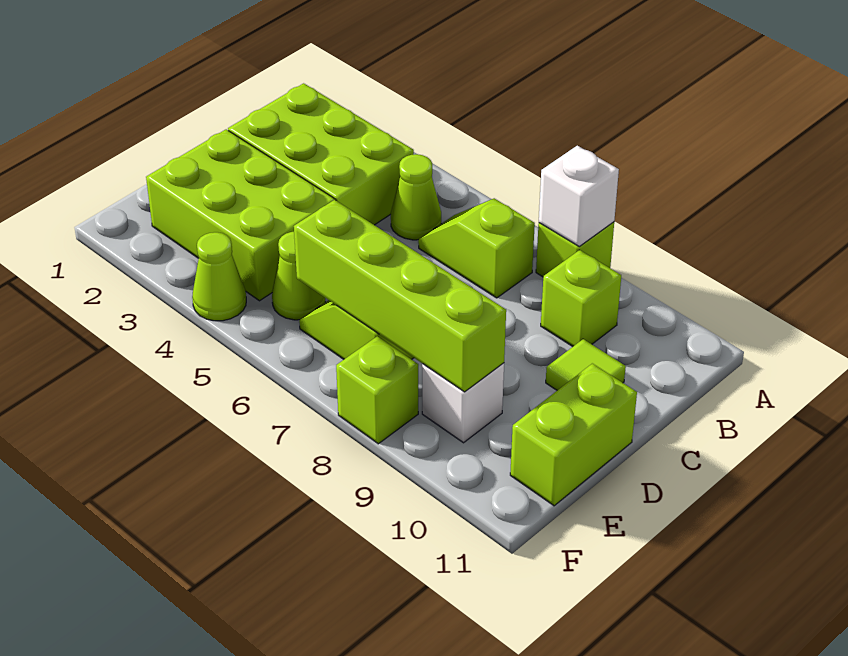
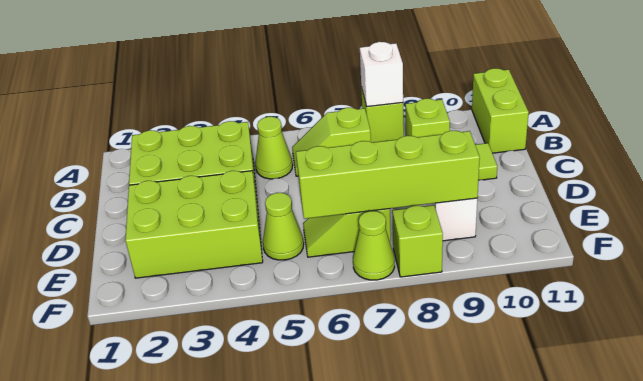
lime brick D11:E11 level 1 -> lime brick A11:B11 level 1
lime cone F4 level 1 -> lime cone F7 level 1

